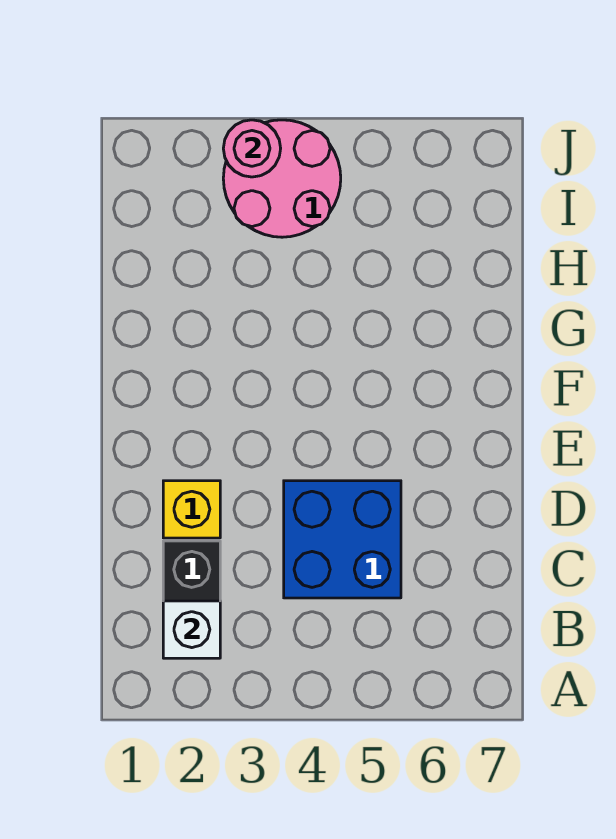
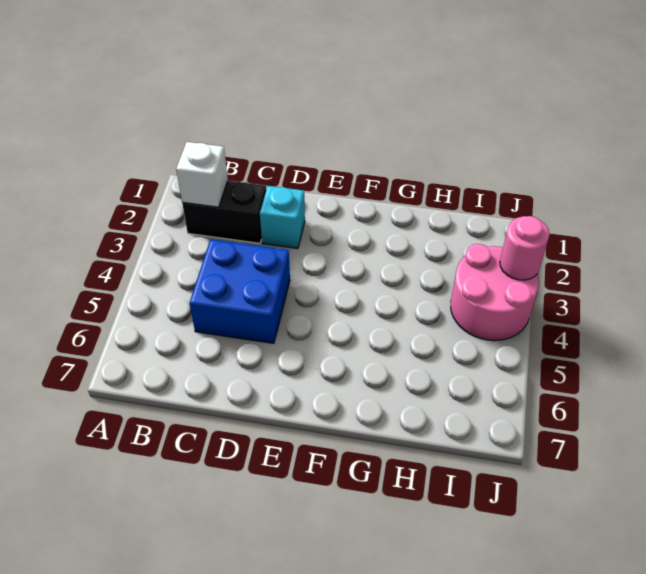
yellow brick D2 level 1 -> cyan brick D2 level 1

